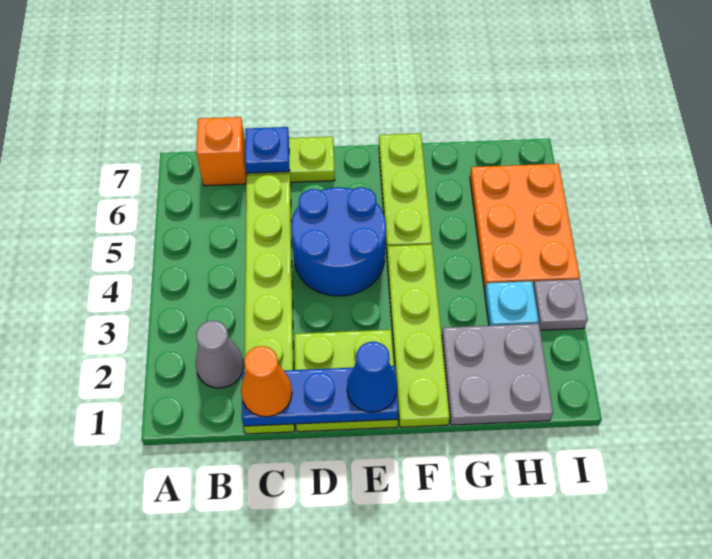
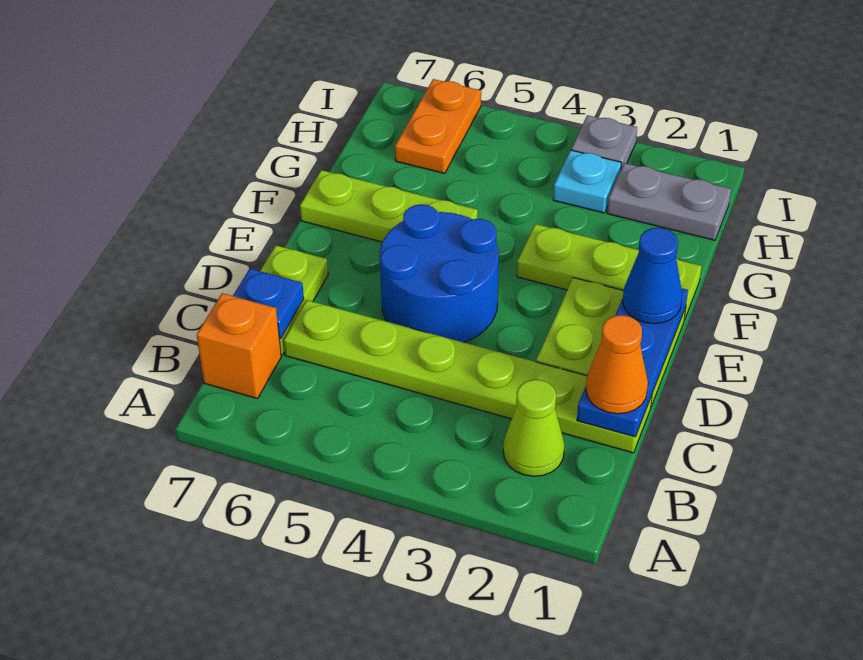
grey cone B2 level 1 -> lime cone B2 level 1
lime plate F1:F4 level 1 -> lime plate F1:F3 level 1
grey plate G1:H2 level 1 -> grey plate H1:H2 level 1
orange plate H4:I6 level 1 -> orange plate H6:I6 level 1

